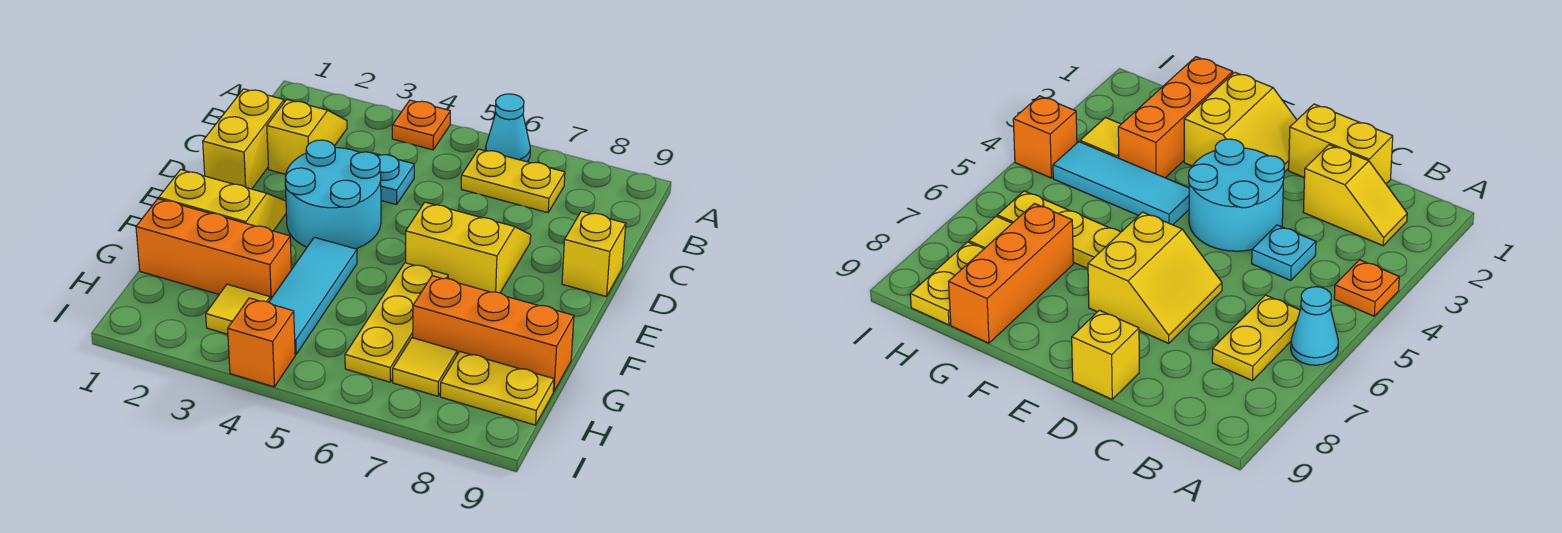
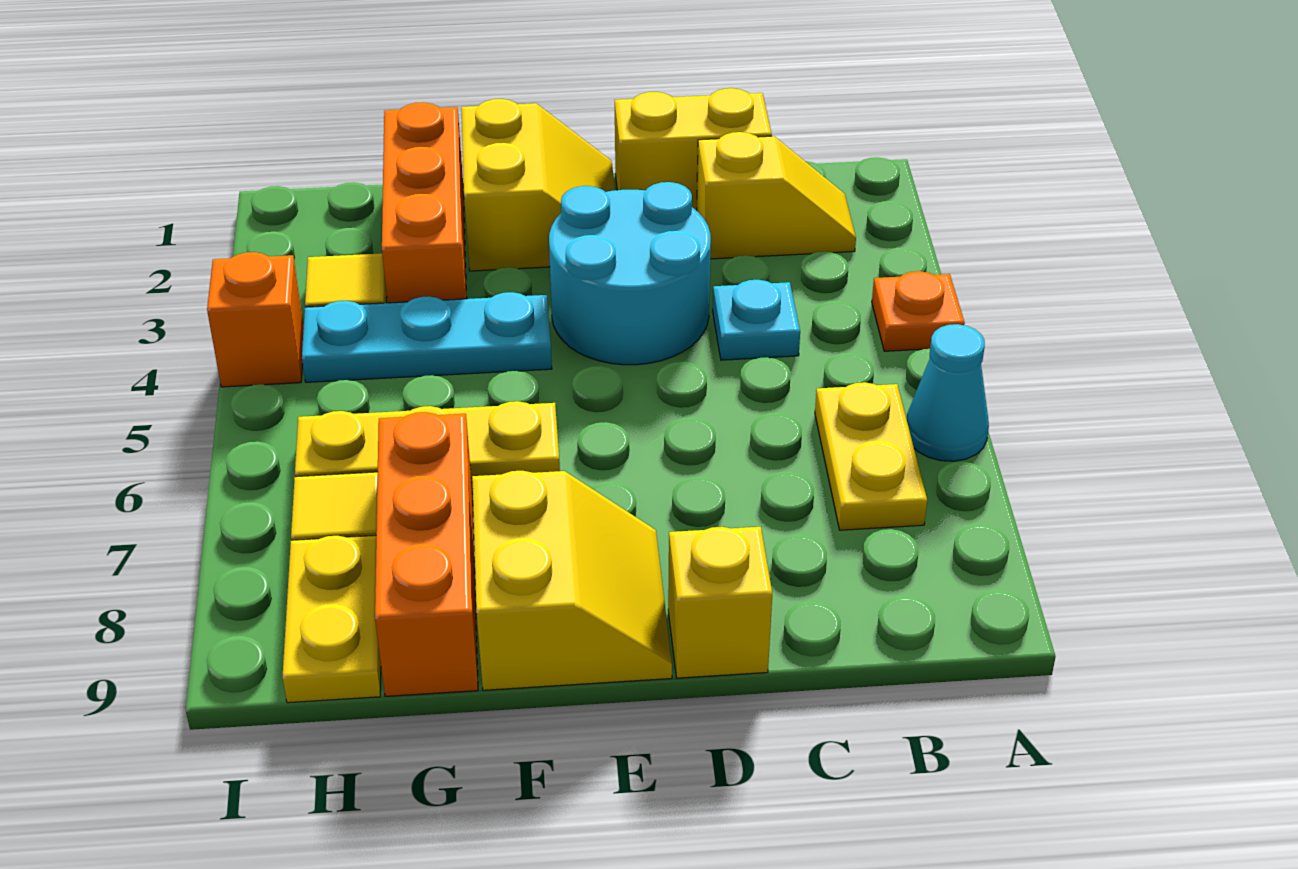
yellow slope D6:E7 level 1 top E -> yellow slope E8:F9 level 1 top F
cyan tile F4:H4 level 1 -> cyan plate F4:H4 level 1

